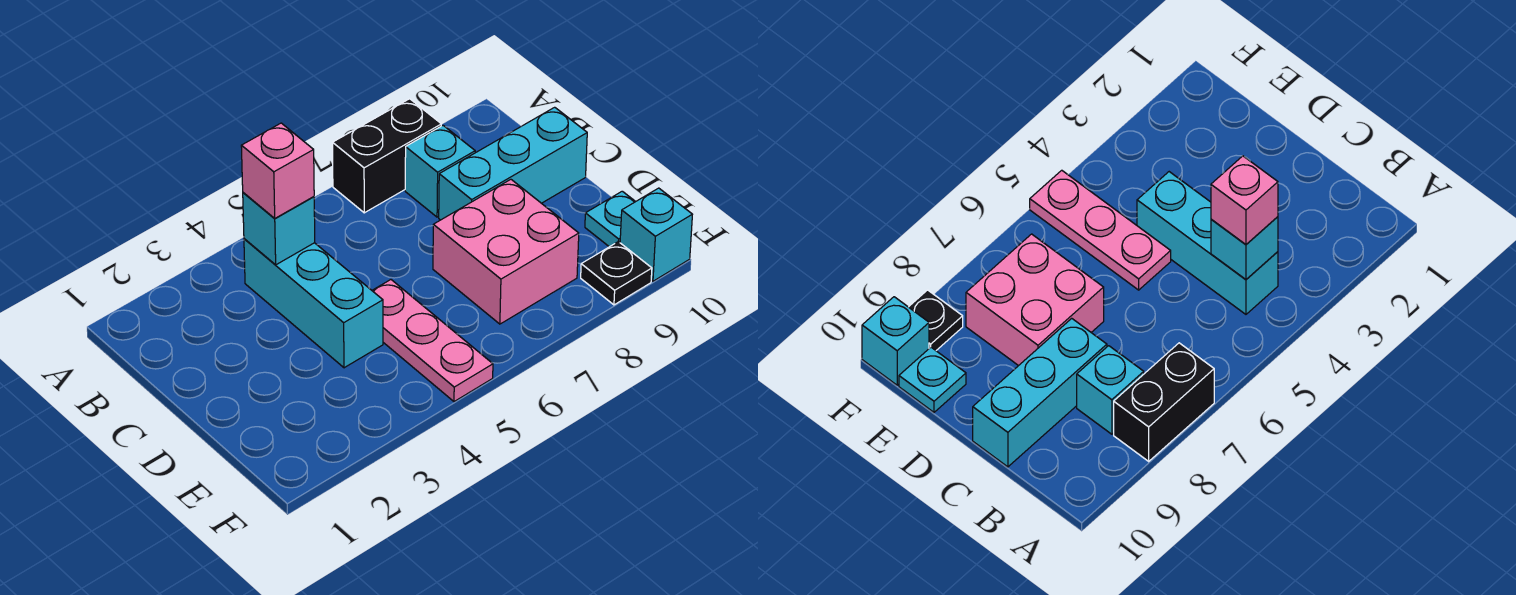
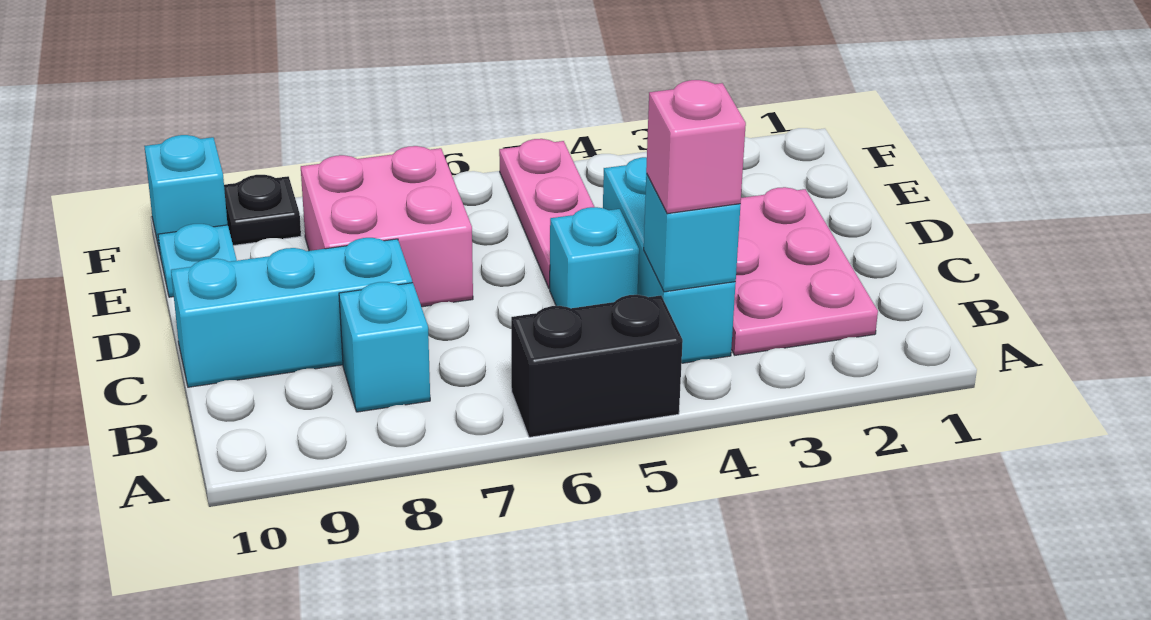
black brick A7:A8 level 1 -> black brick A5:A6 level 1
none -> pink plate B2:D3 level 1
none -> cyan brick C5 level 1

